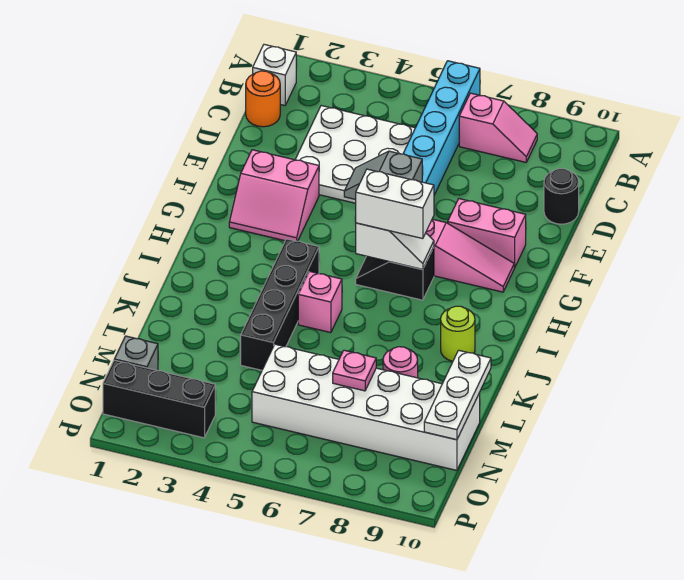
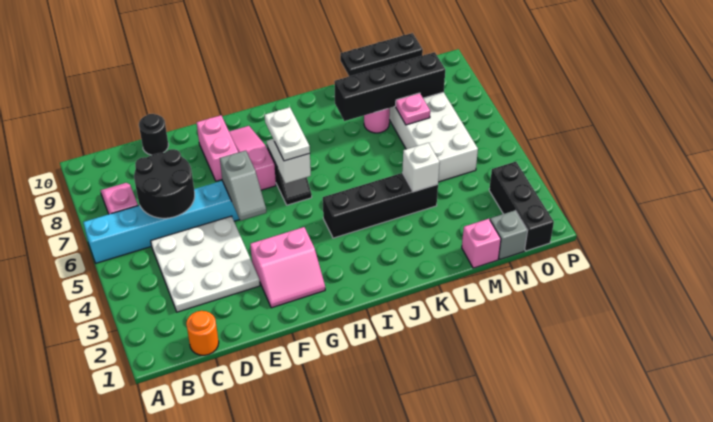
white brick B1 level 1 -> white brick L4 level 2
none -> black round brick C6:D7 level 2
pink slope F2:G3 level 1 top F -> pink slope F2:G3 level 1 top 3
white brick H6:H7 level 3 -> white plate H6:H7 level 3
pink brick J5 level 1 -> pink brick M1 level 1
lime round brick J9 level 1 -> none
none -> black brick K8:N8 level 2
white plate L10:N10 level 2 -> black plate L10:N10 level 2

